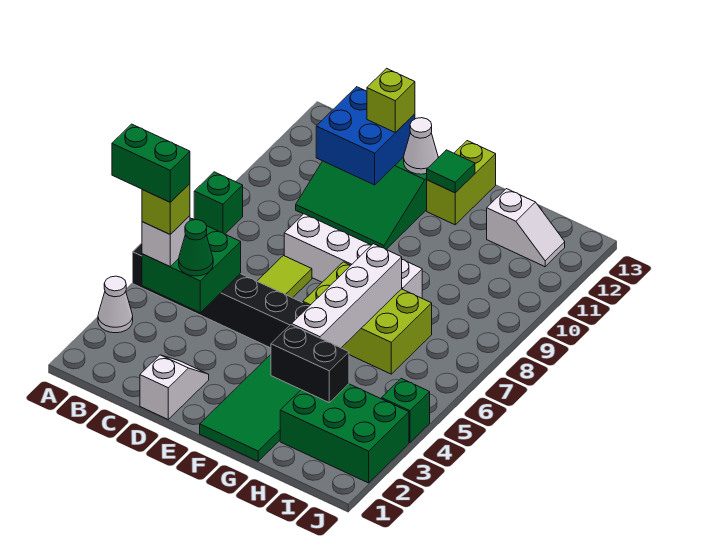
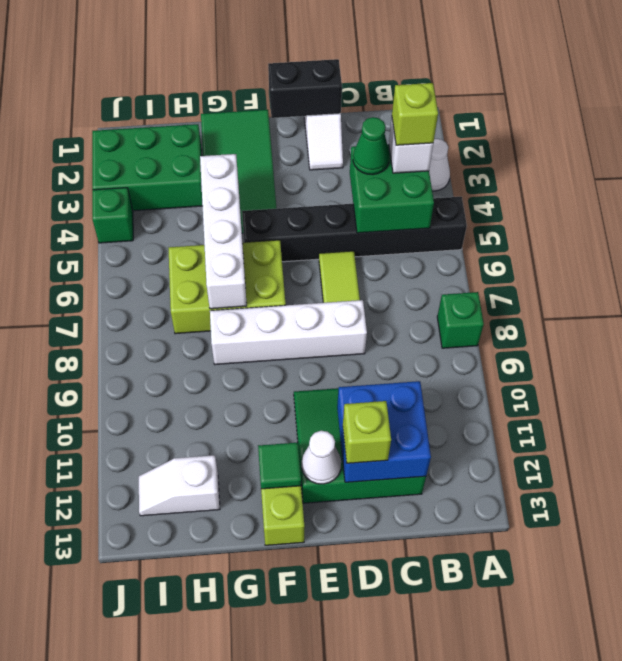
green brick A4:B4 level 5 -> none
black brick G3:H3 level 2 -> black brick D1:E1 level 2

